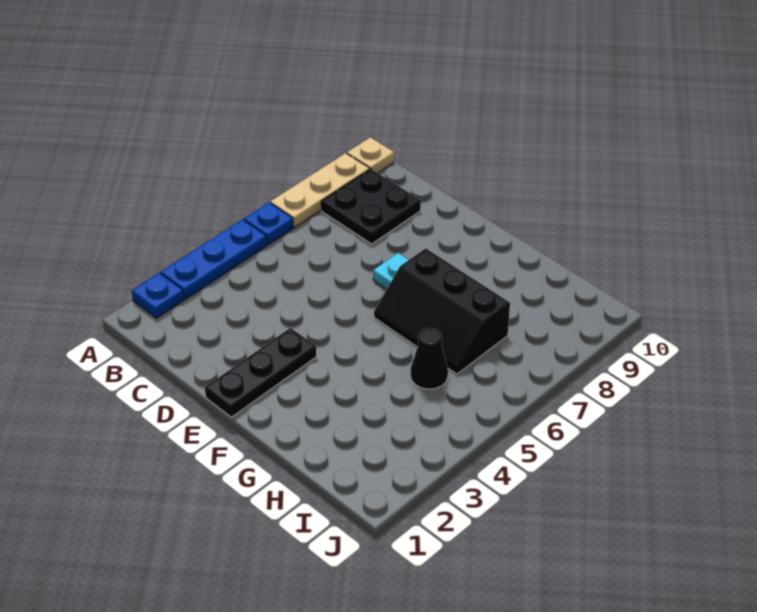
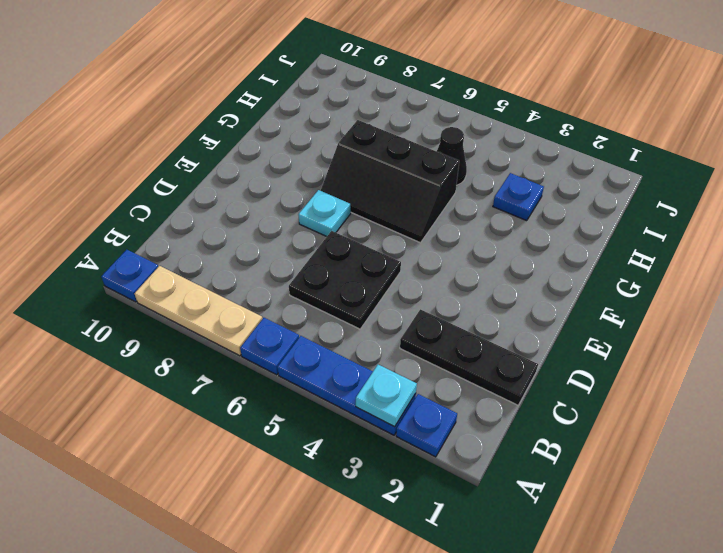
none -> cyan plate A3 level 2
tan plate A10 level 1 -> blue plate A10 level 1
black plate B8:C9 level 1 -> black plate C5:D6 level 1
black plate E1:E3 level 1 -> black plate C1:C3 level 1
black slope F6:H7 level 1 top 7 -> black slope F5:G7 level 1 top G
none -> blue plate H3 level 1

